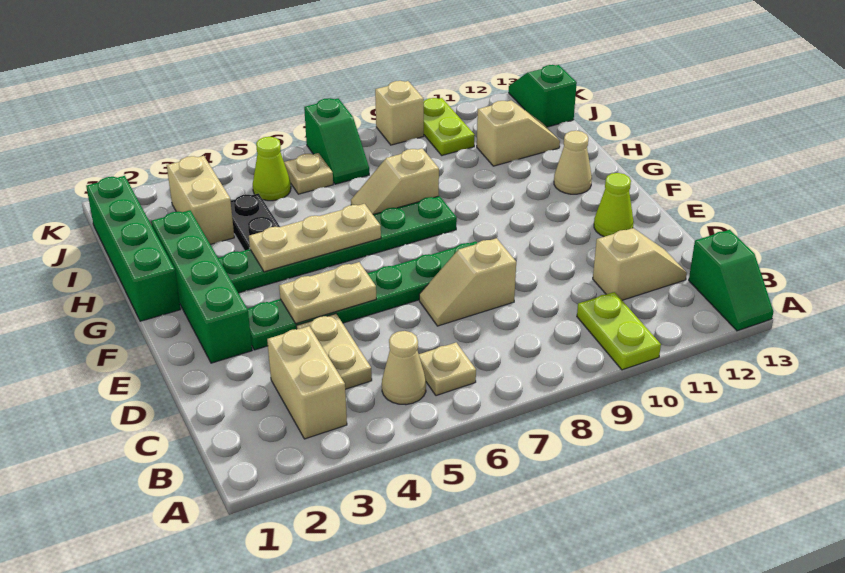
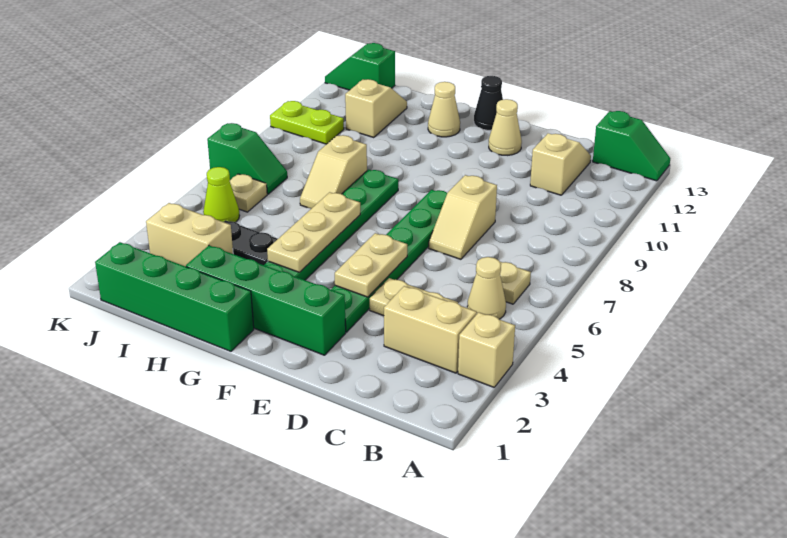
lime plate A10:B10 level 1 -> none
lime cone E12 level 1 -> tan cone E12 level 1
none -> black cone F13 level 1
tan brick K9 level 1 -> tan brick A3 level 1

